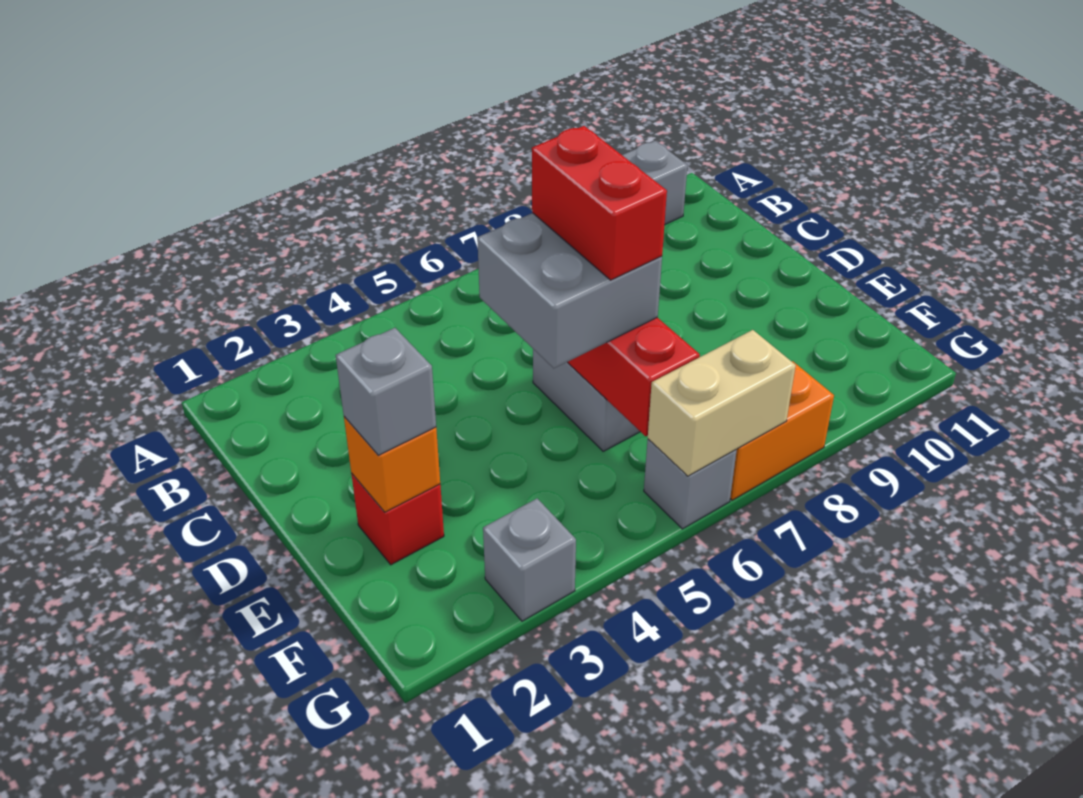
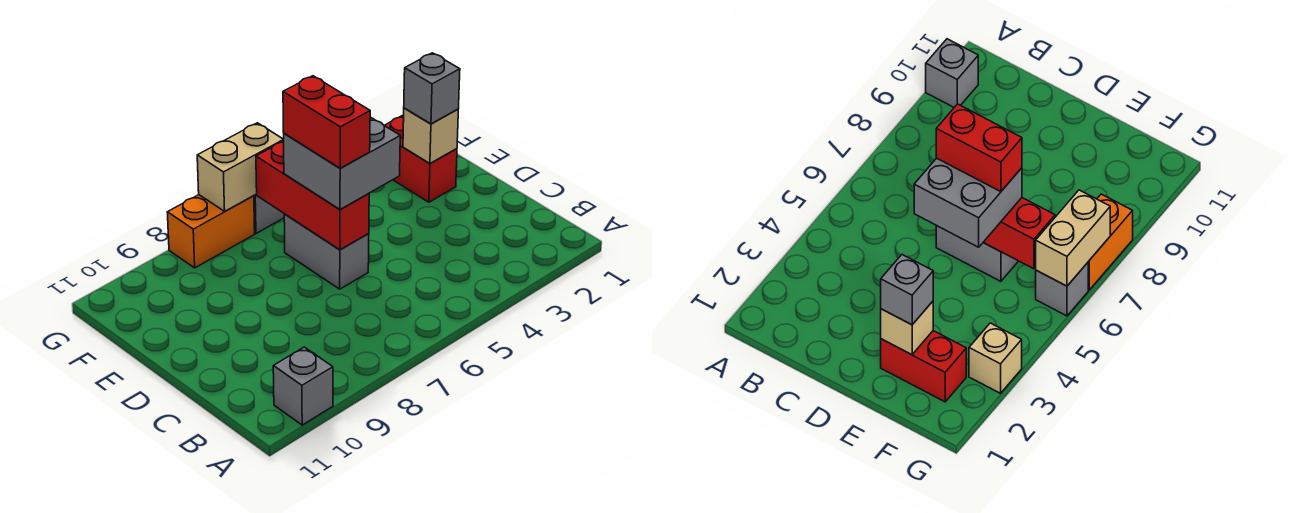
red brick E2 level 1 -> red brick E2:F2 level 1
orange brick E2 level 2 -> tan brick E2 level 2
grey brick G3 level 1 -> tan brick G3 level 1

